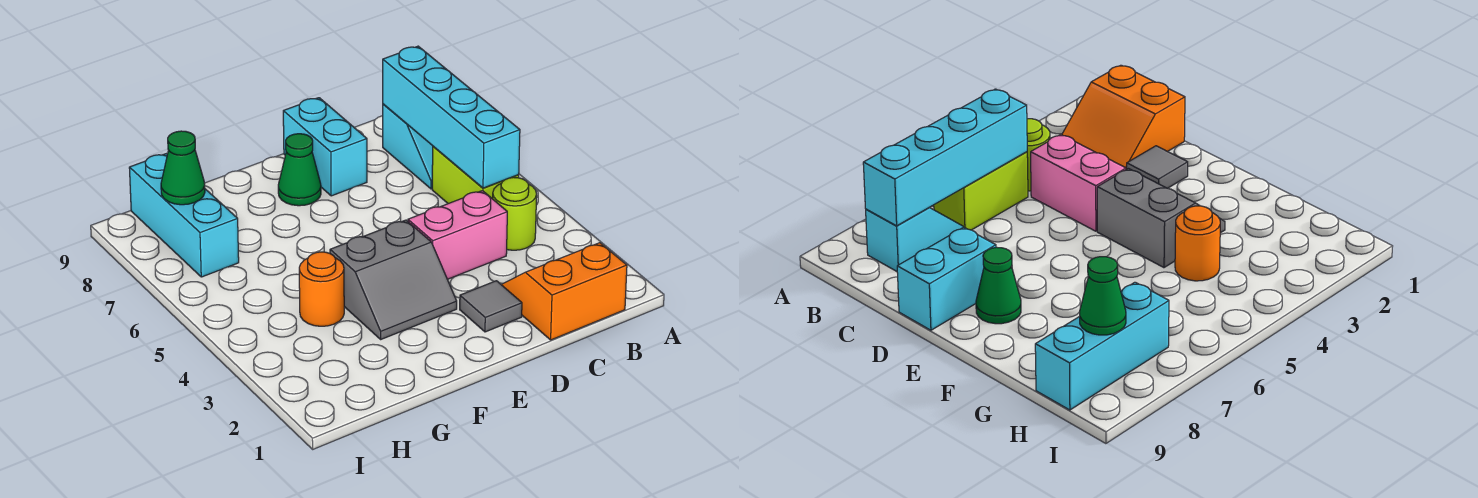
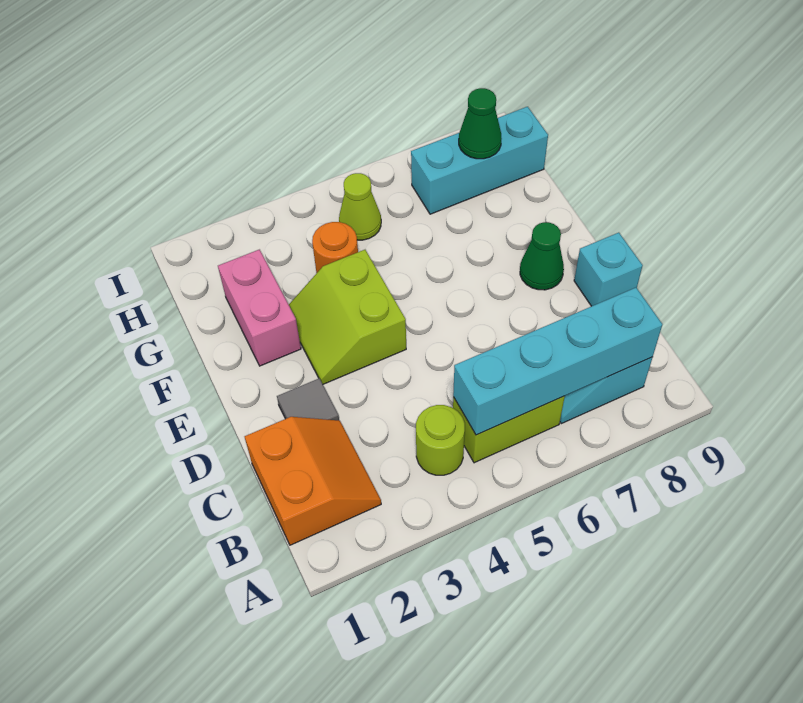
pink brick C4:D4 level 1 -> pink brick F2:G2 level 1
cyan brick D8:D9 level 1 -> cyan brick D9 level 1
grey slope E3:F4 level 1 top 4 -> lime slope E3:F4 level 1 top 4
none -> lime cone H5 level 1

